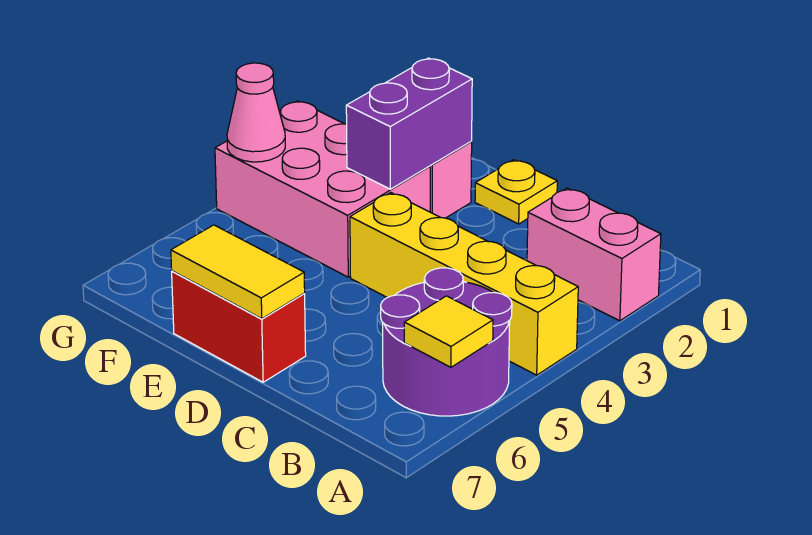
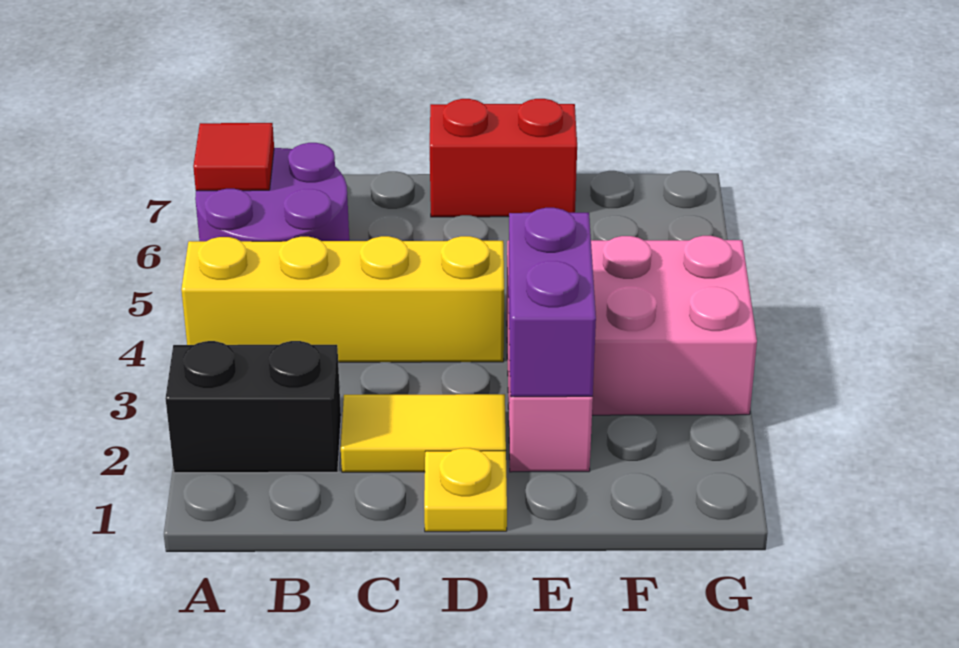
pink brick A2:B2 level 1 -> black brick A2:B2 level 1
yellow tile A6 level 2 -> red tile A6 level 2
yellow tile D7:E7 level 2 -> yellow tile C2:D2 level 1
pink cone G4 level 2 -> none

